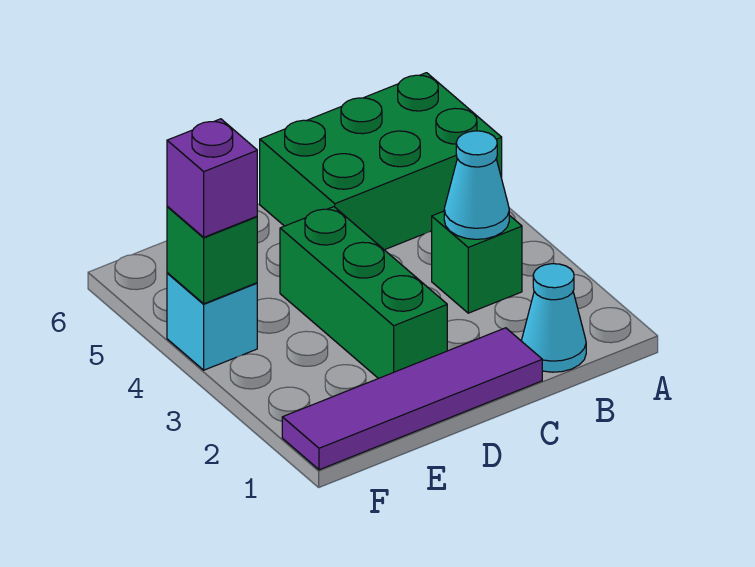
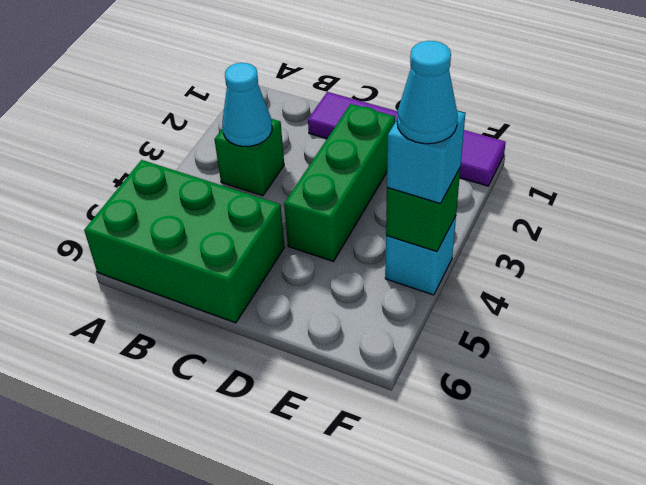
cyan cone B1 level 1 -> cyan cone F4 level 4
purple brick F4 level 3 -> cyan brick F4 level 3

